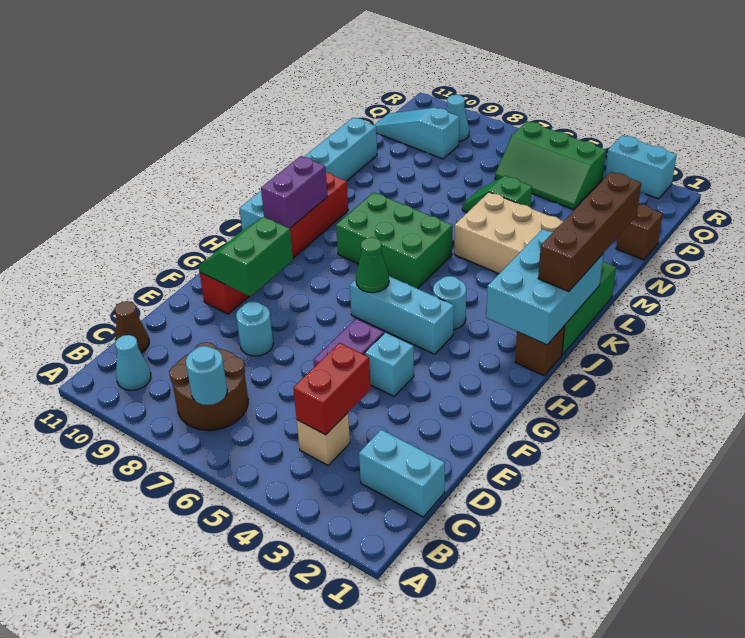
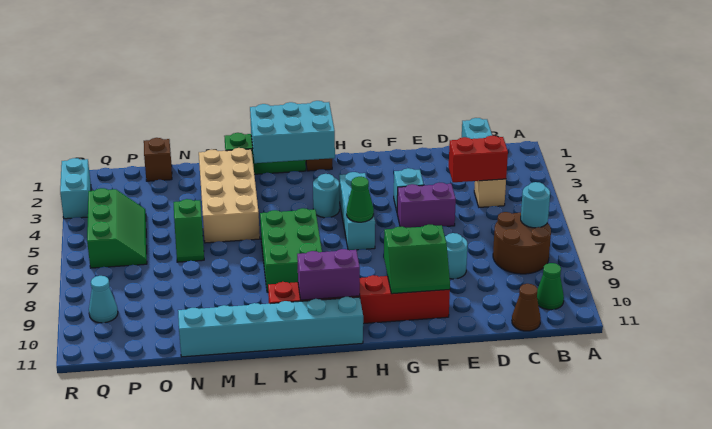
cyan cone B10 level 1 -> green cone B10 level 1
brown brick J1:M1 level 3 -> none
cyan slope P9:P11 level 1 top 9 -> none

